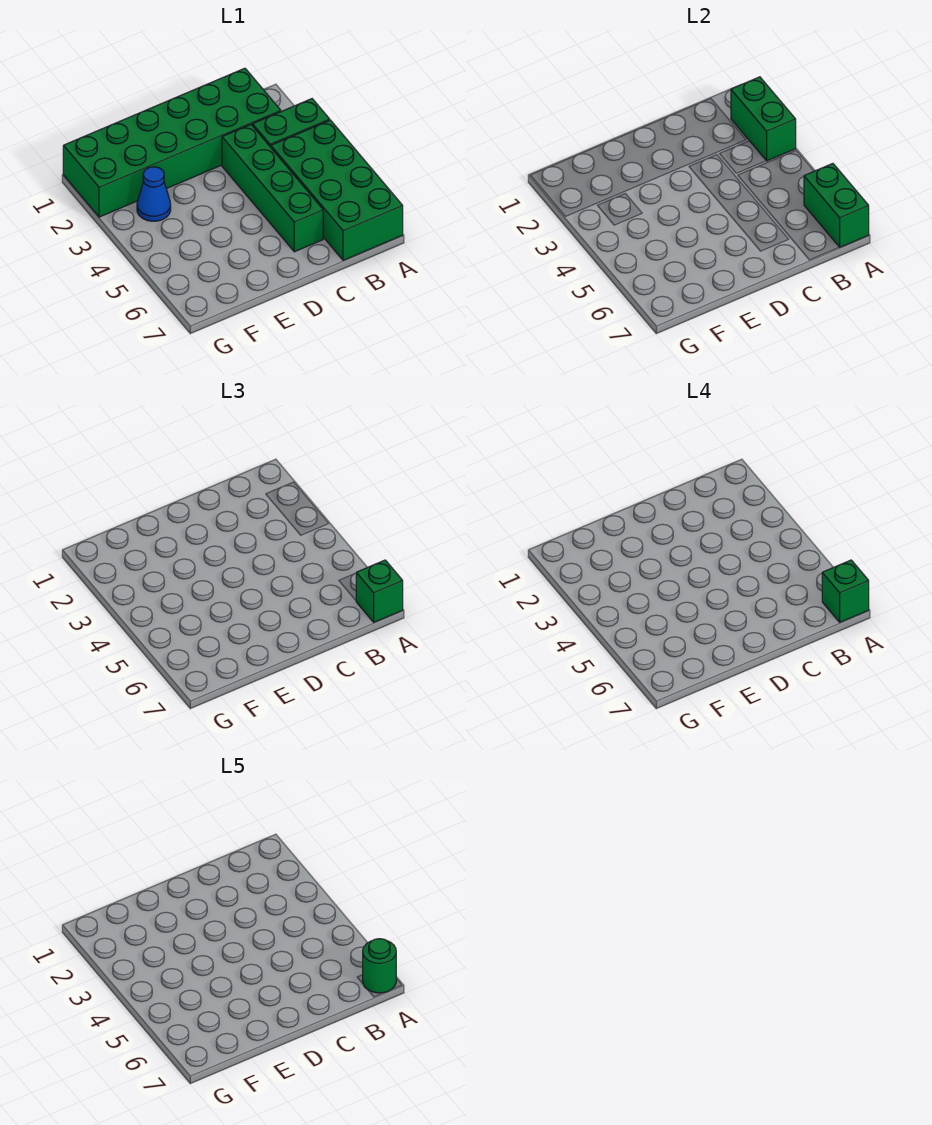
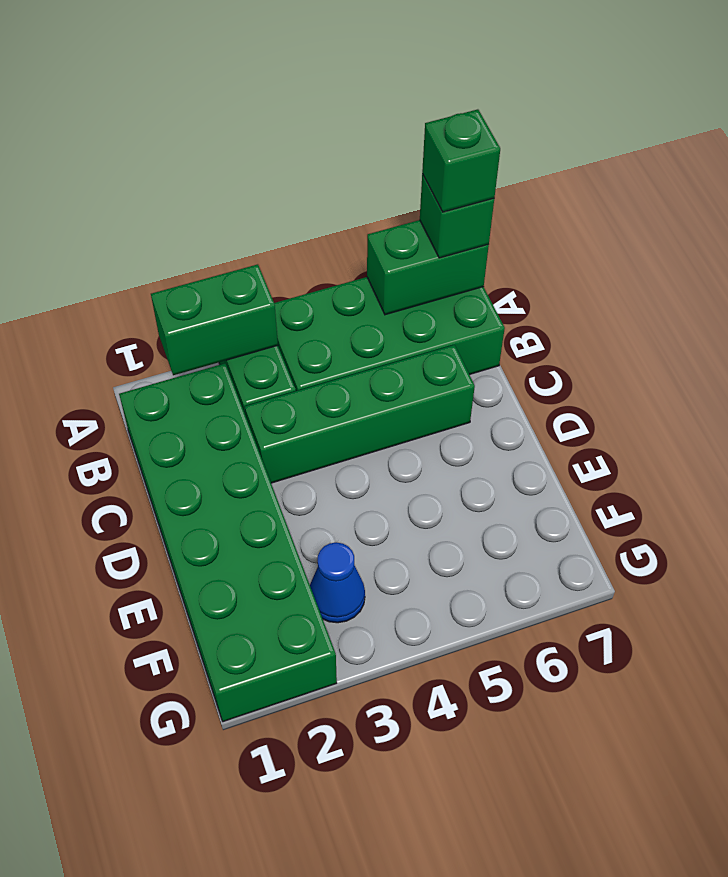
green round brick A7 level 5 -> none

